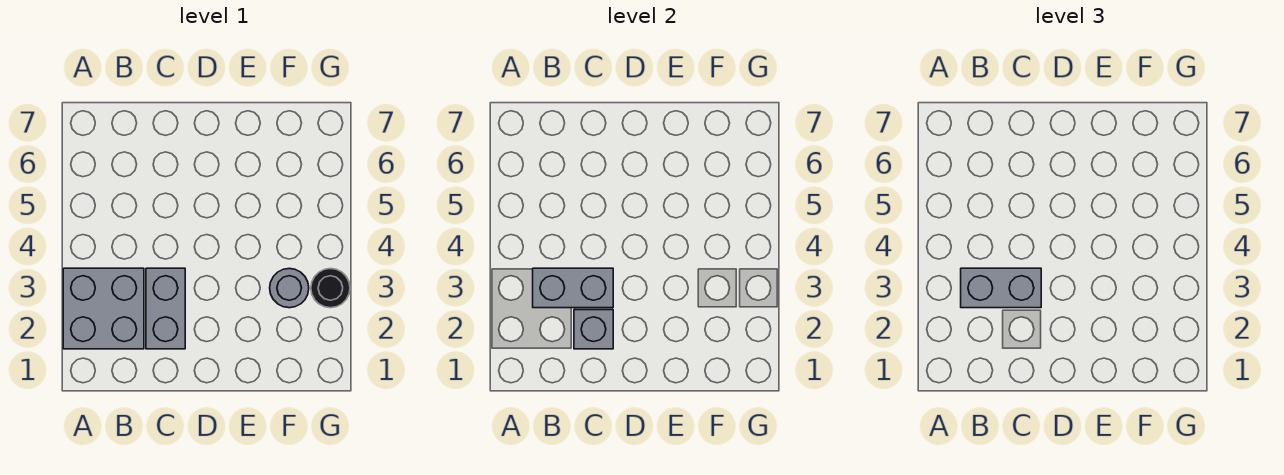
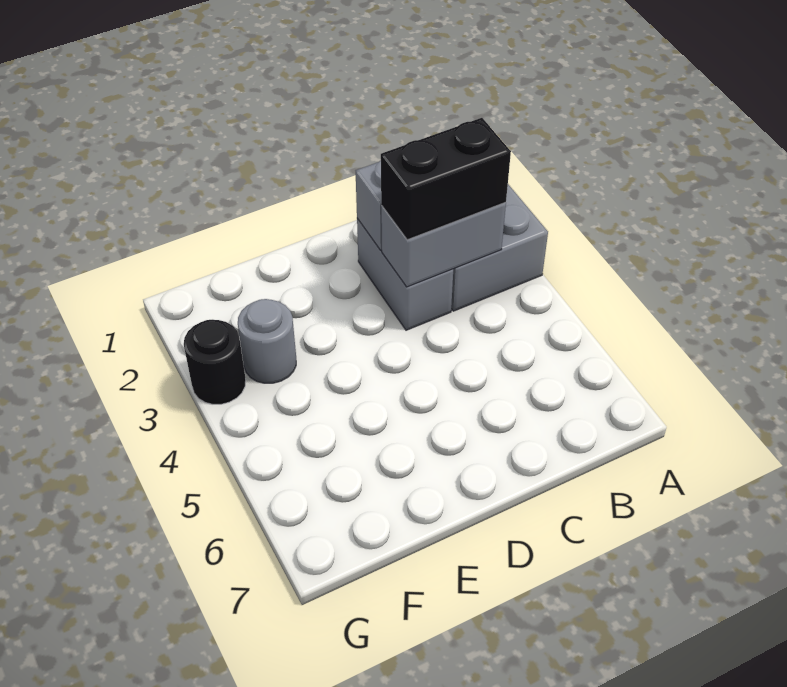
grey brick B3:C3 level 3 -> black brick B3:C3 level 3

